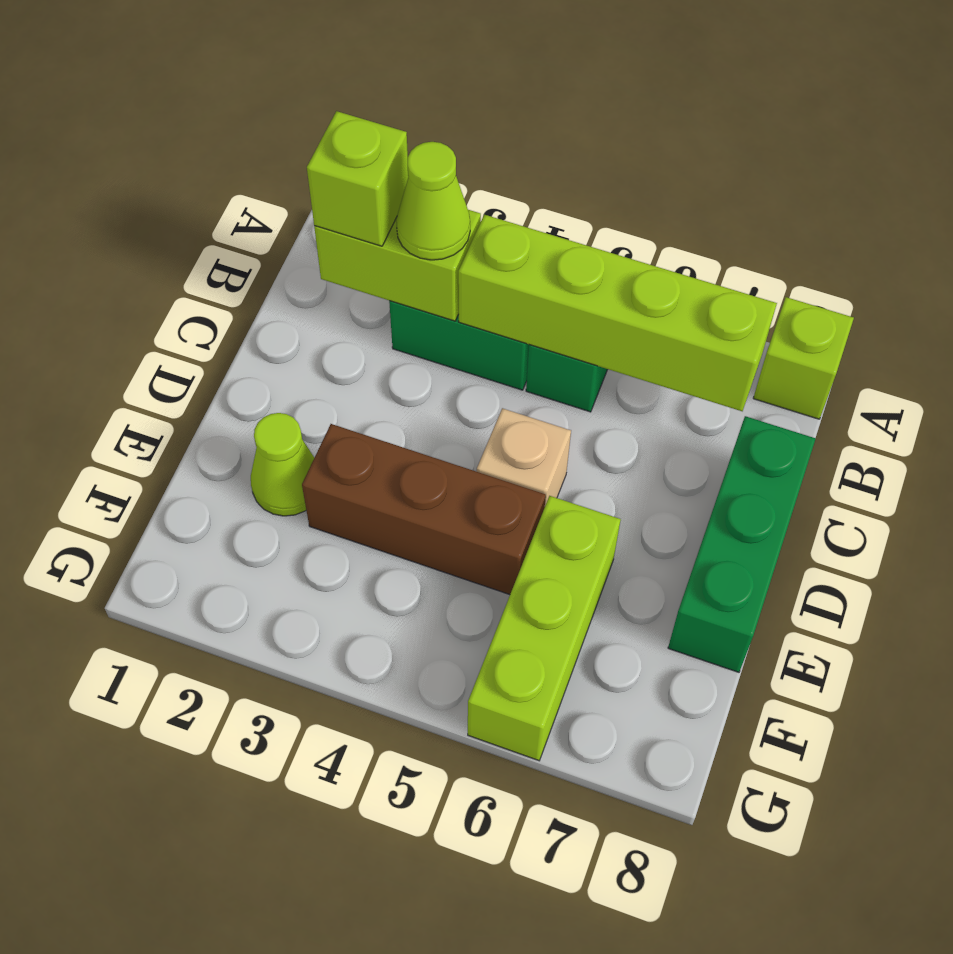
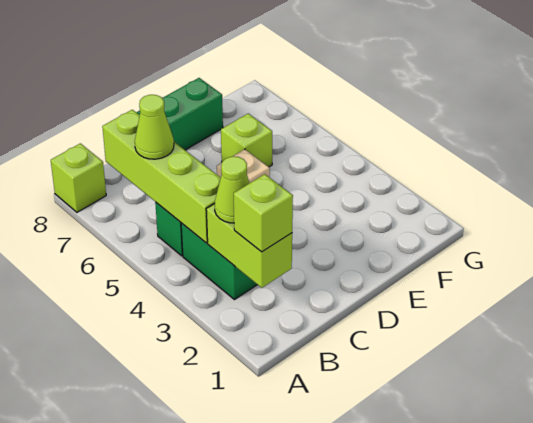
lime cone E2 level 1 -> lime cone B6 level 3
brown brick E3:E5 level 1 -> none
lime brick E6:G6 level 1 -> lime brick E6 level 1

